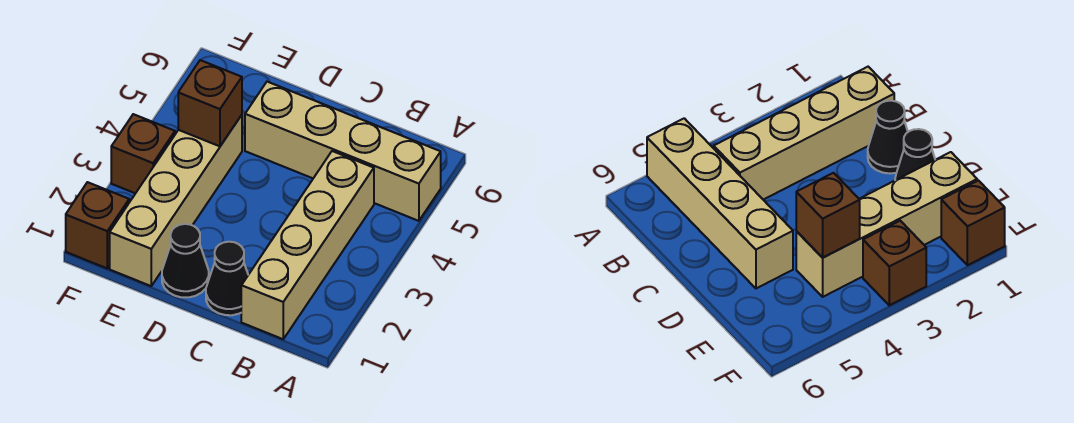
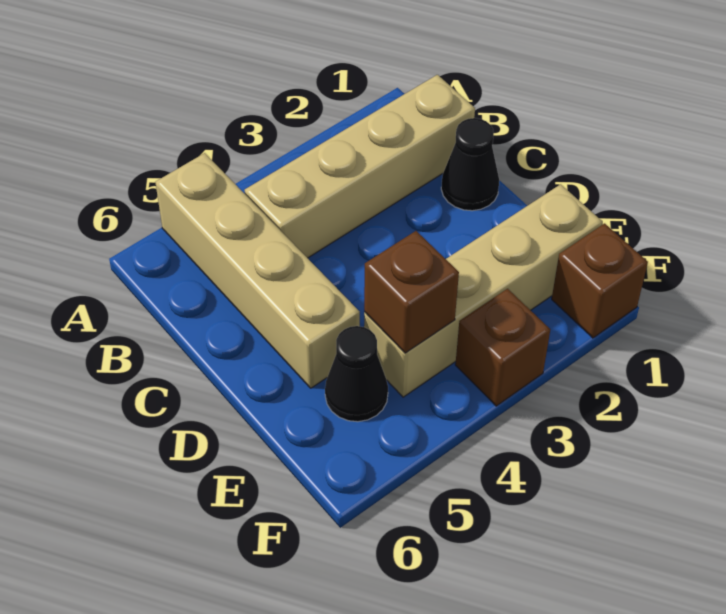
black cone D1 level 1 -> black cone E5 level 1

